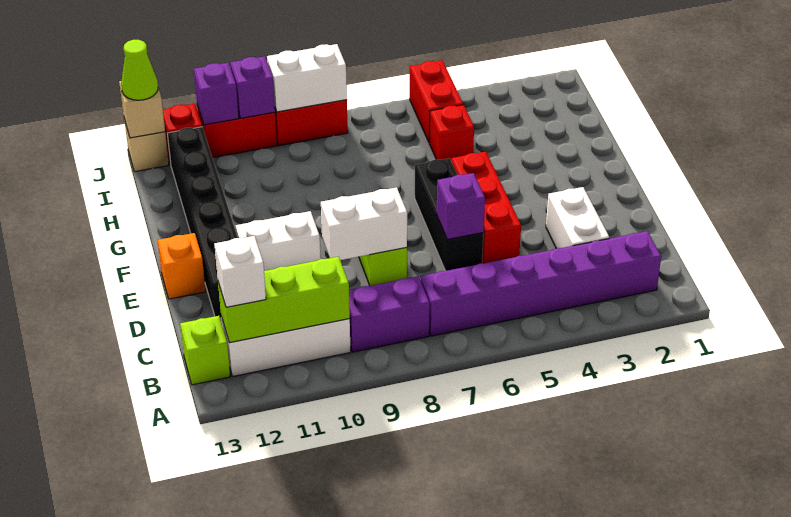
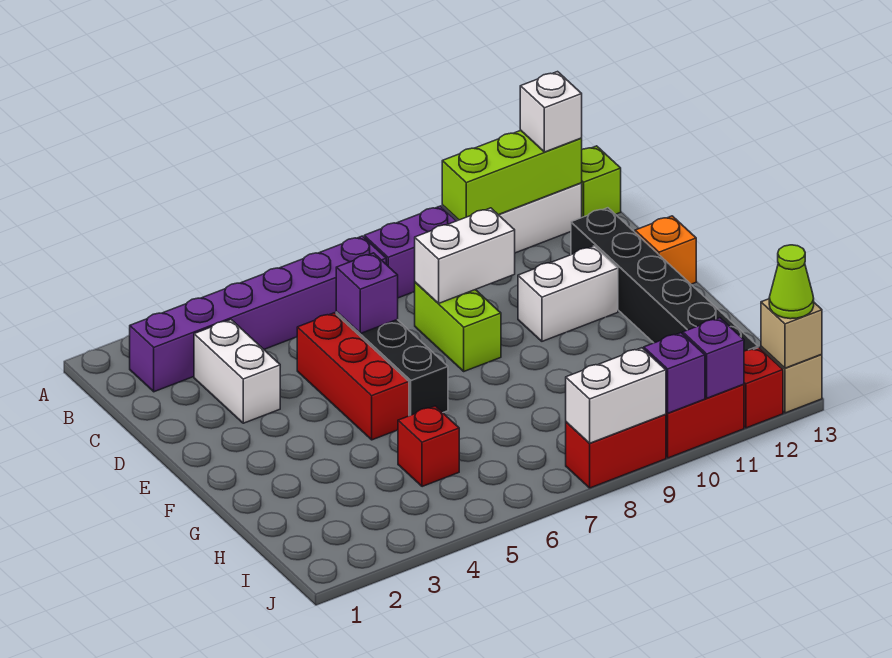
red brick I5:J5 level 1 -> none

